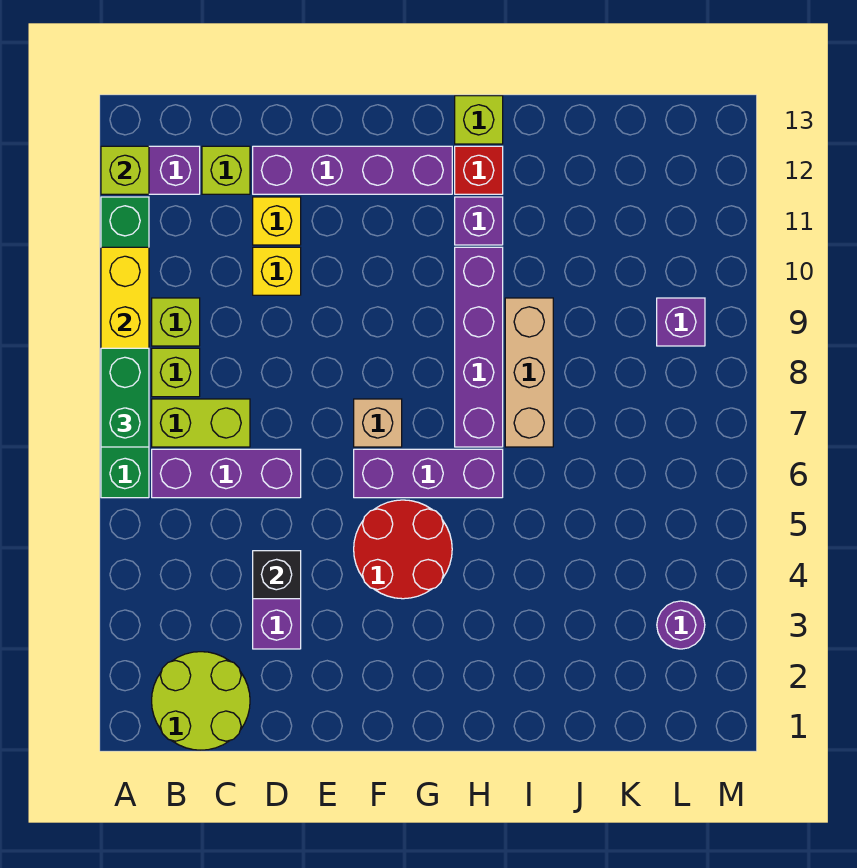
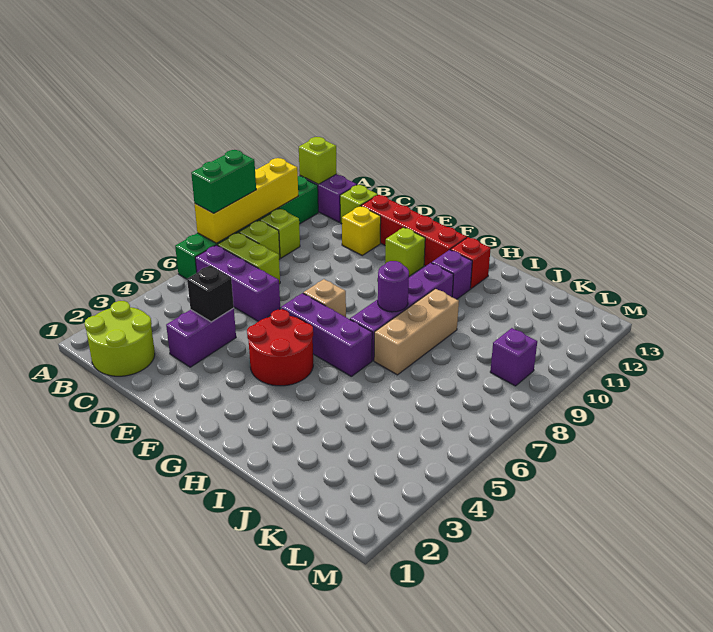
yellow brick D10 level 1 -> none
purple brick D12:G12 level 1 -> red brick D12:G12 level 1
lime brick H13 level 1 -> lime brick F11 level 1
purple round brick L3 level 1 -> purple round brick H8 level 2

